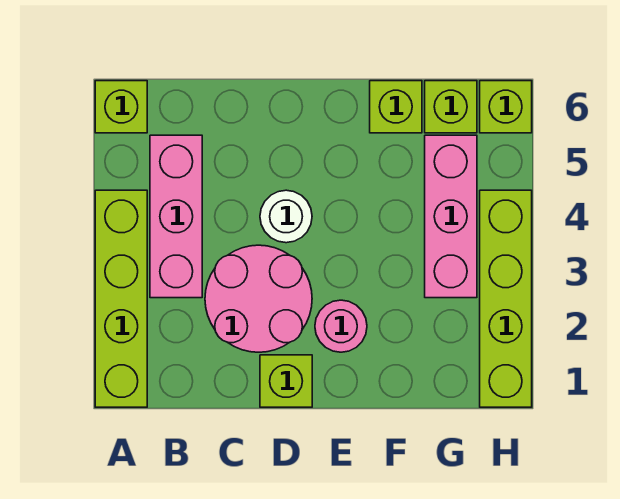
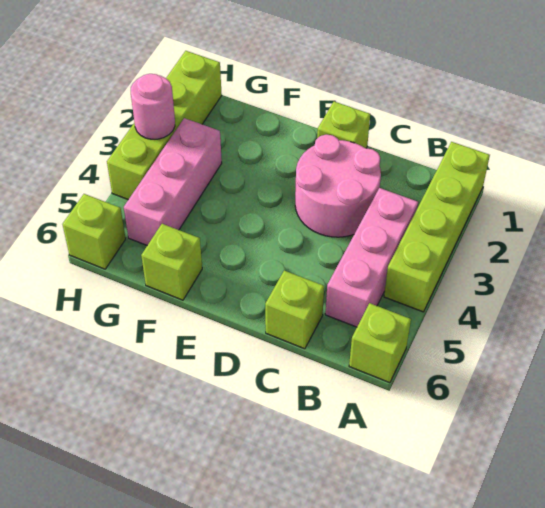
white round brick D4 level 1 -> none
pink round brick E2 level 1 -> pink round brick H3 level 2
lime brick G6 level 1 -> lime brick C6 level 1

